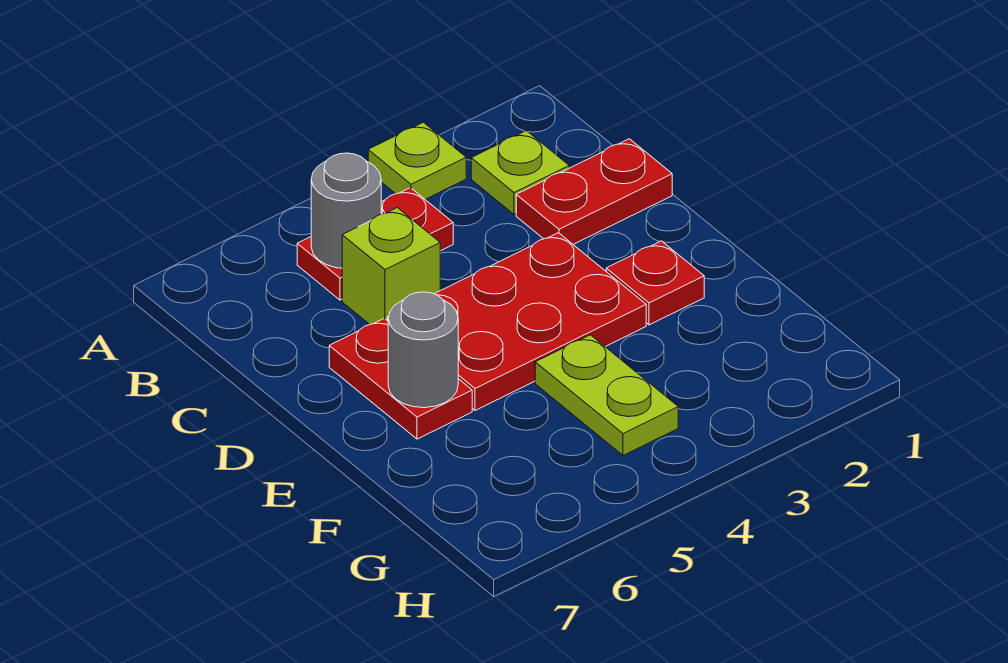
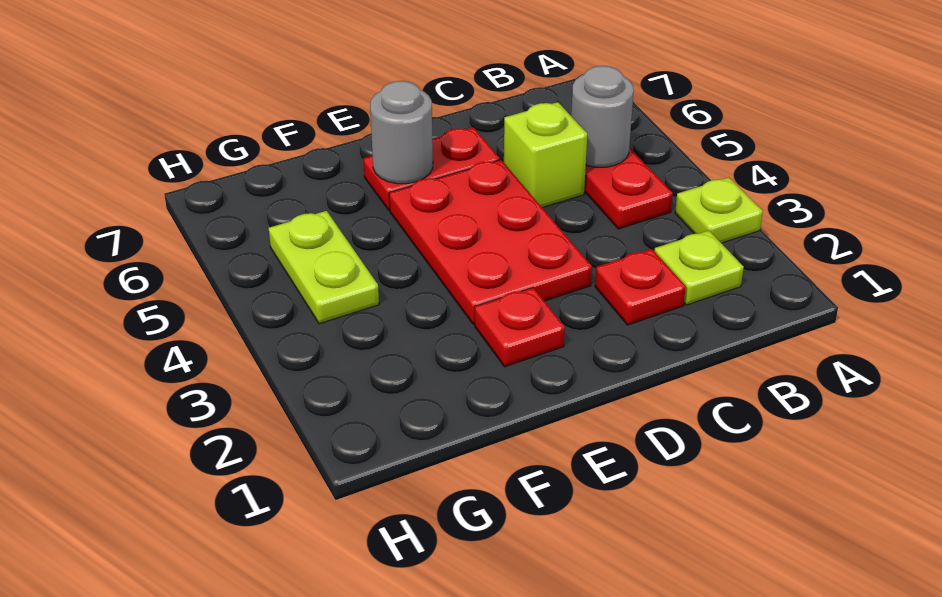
red plate C1:C2 level 1 -> red plate C2 level 1
lime plate F4:G4 level 1 -> lime plate G4:G5 level 1

